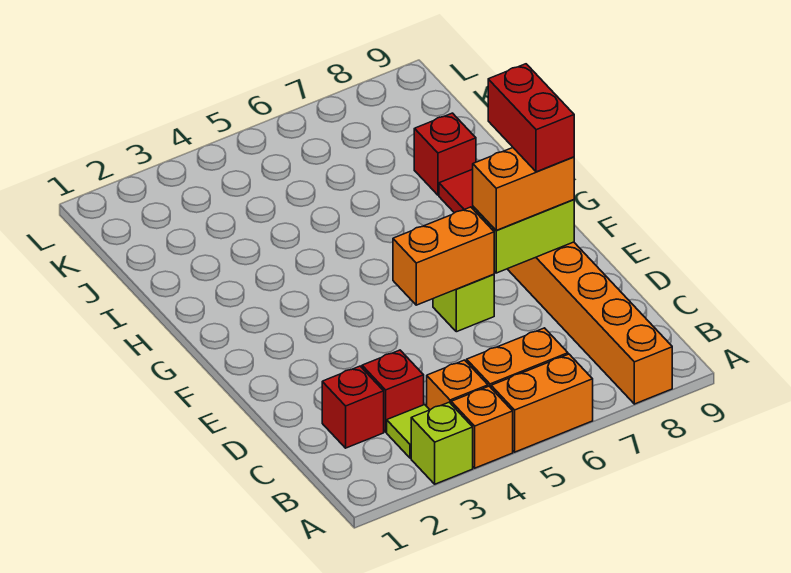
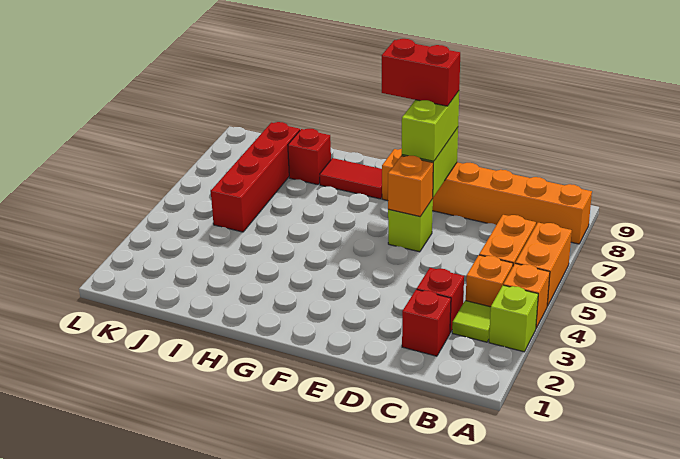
orange brick E5:E6 level 2 -> orange brick E6 level 2
orange brick E7:E8 level 3 -> lime brick E7:E8 level 3
none -> red brick J5:J8 level 1

